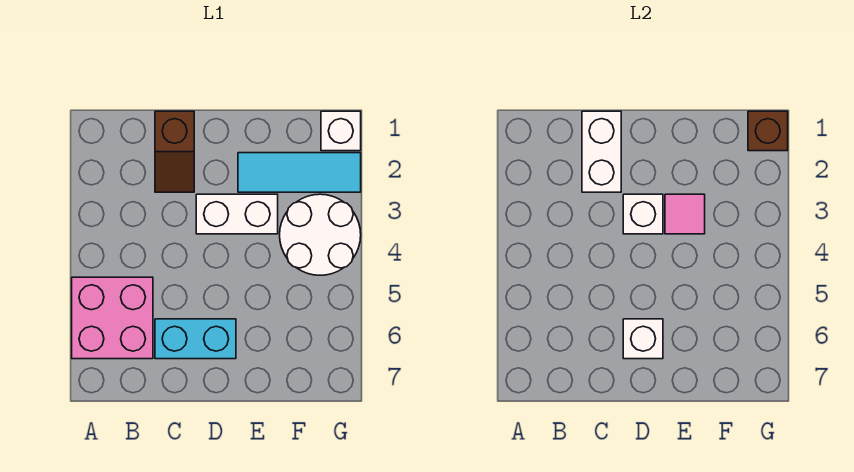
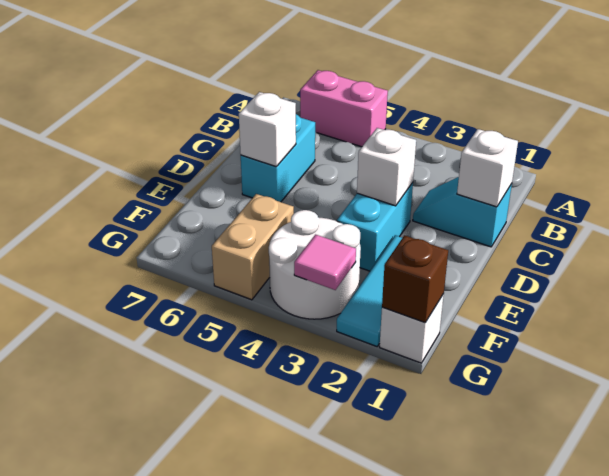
pink brick A5:B6 level 1 -> pink brick A5:A6 level 1
brown slope C1:C2 level 1 top 1 -> cyan slope C1:C2 level 1 top 1
white brick C1:C2 level 2 -> white brick C1 level 2
white brick D3:E3 level 1 -> cyan brick D3:E3 level 1
pink tile E3 level 2 -> pink tile G3 level 2
none -> tan brick F5:G5 level 1

